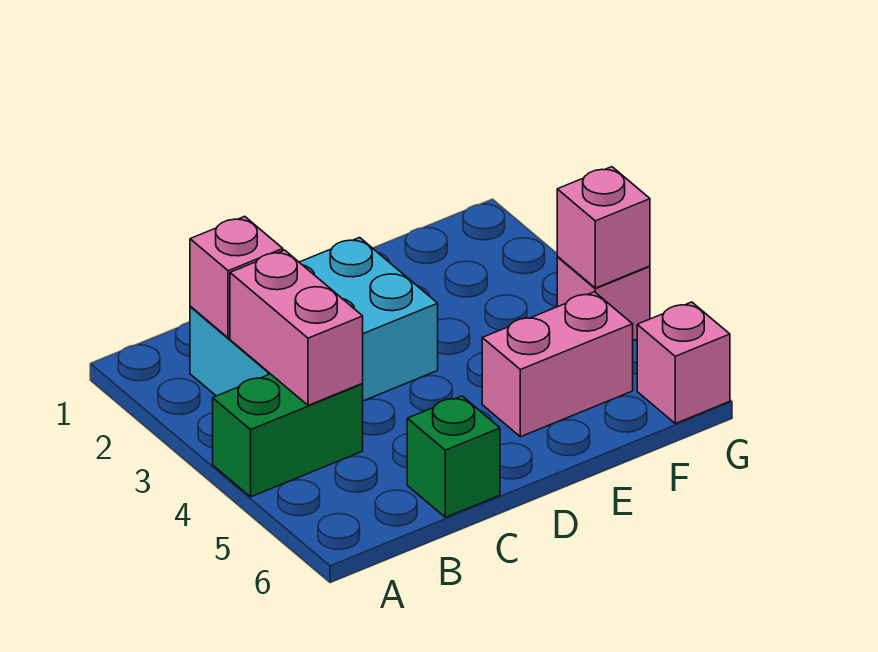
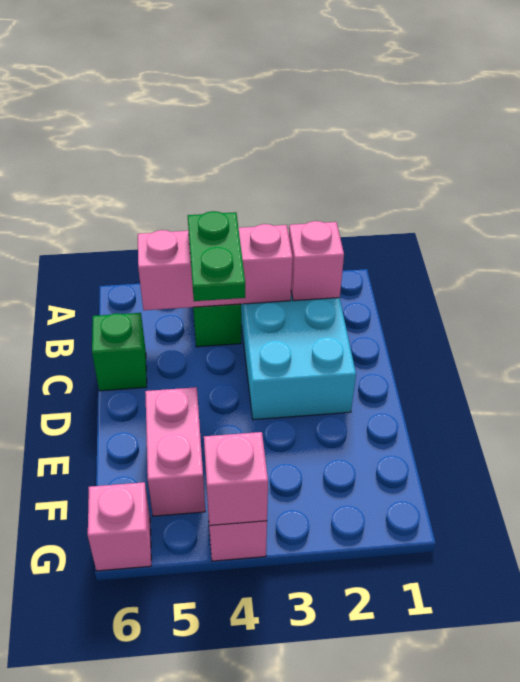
pink brick B3:B4 level 2 -> pink brick B3:B5 level 2
none -> green plate B4:C4 level 3

